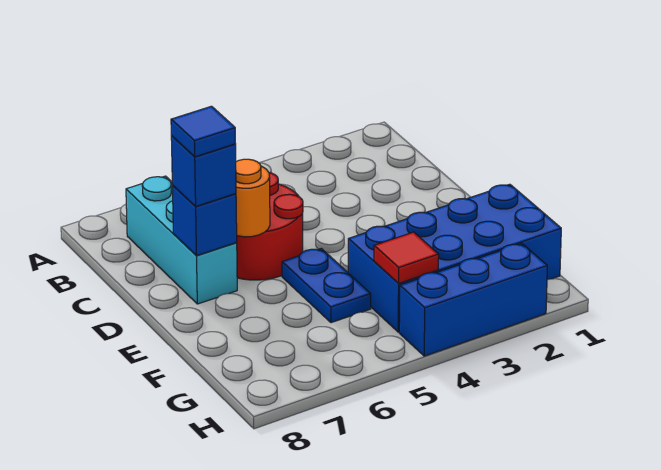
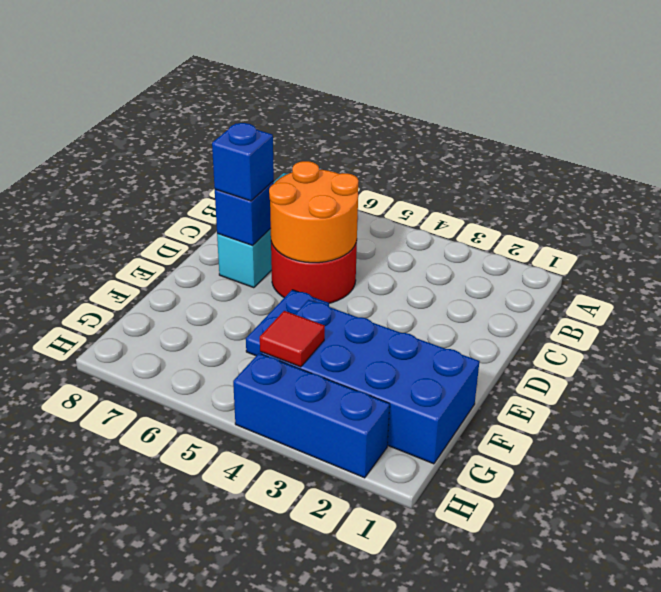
orange round brick D6 level 2 -> orange round brick C5:D6 level 2
blue tile D7 level 4 -> none

